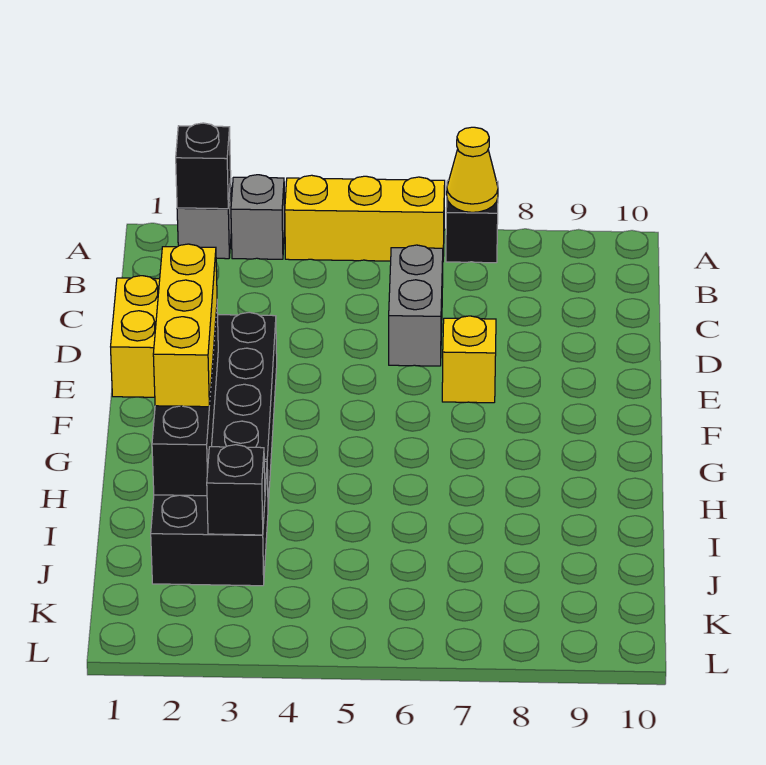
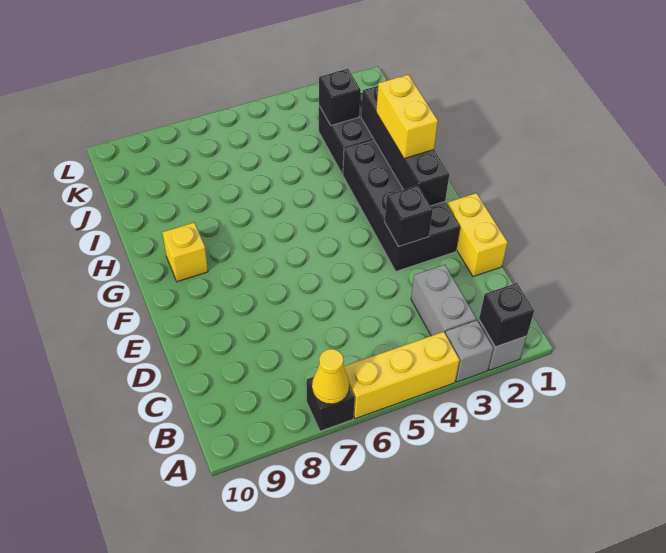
grey brick C6:D6 level 1 -> grey brick B3:C3 level 1
none -> black brick E3 level 2
yellow brick E7 level 1 -> yellow brick G9 level 1
yellow brick F2:H2 level 3 -> yellow brick G2:H2 level 3

